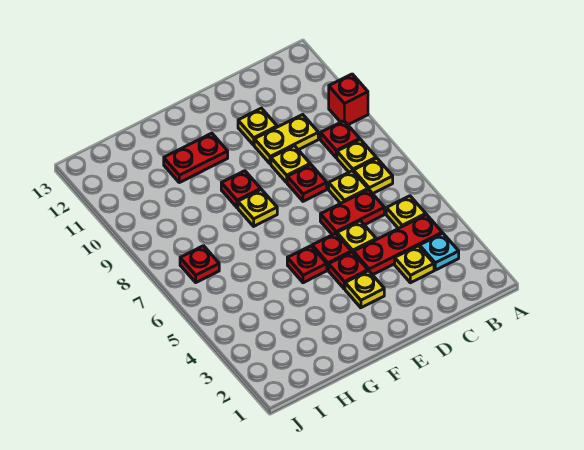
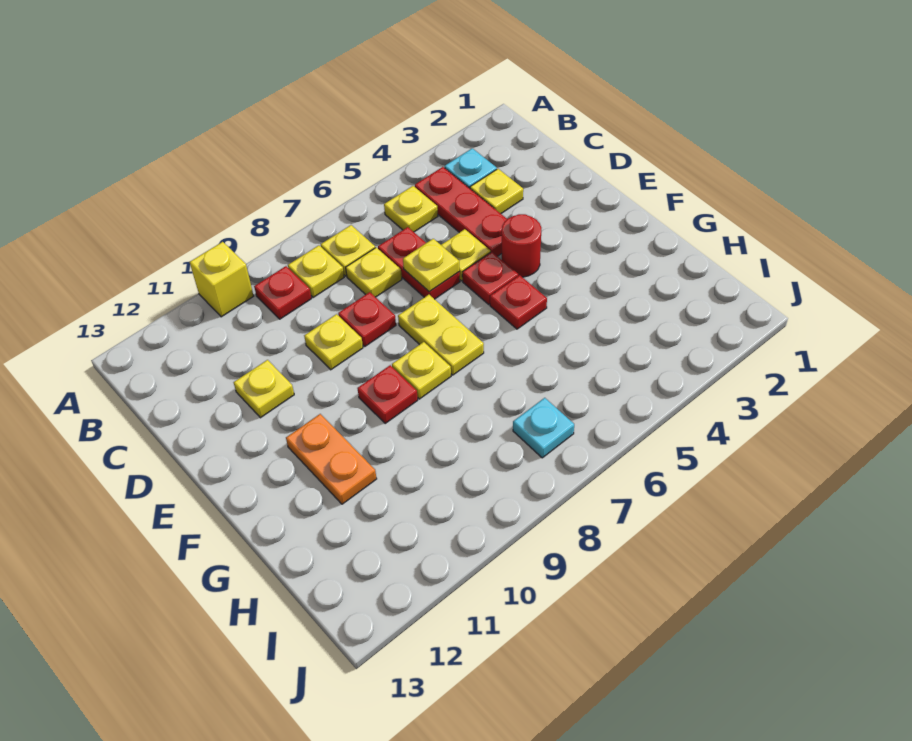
red brick A10 level 1 -> yellow brick A10 level 1
yellow plate C10:D10 level 1 -> yellow plate E7:F7 level 1
yellow plate E3 level 1 -> yellow plate D6 level 2
red plate E4 level 1 -> red round brick E4 level 1
red plate F11:G11 level 1 -> orange plate F11:G11 level 1
red plate I7 level 1 -> cyan plate I7 level 1

